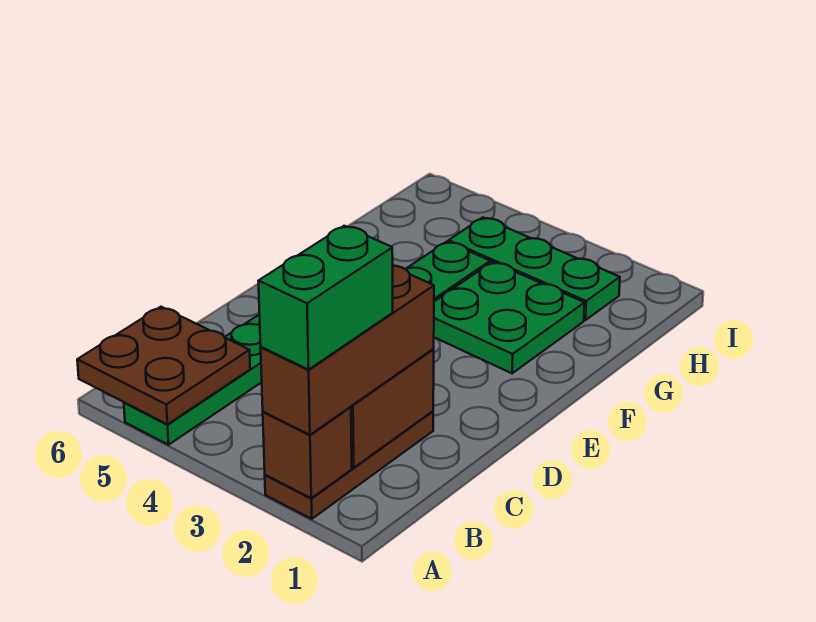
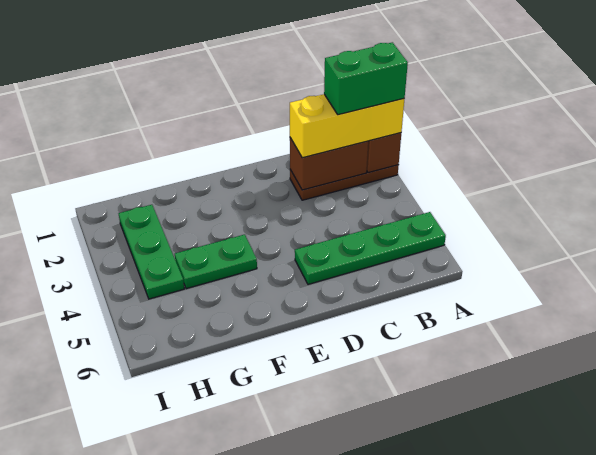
brown brick A2:C2 level 3 -> yellow brick A2:C2 level 3
brown plate A5:B6 level 2 -> none
green plate F2:G3 level 1 -> none

